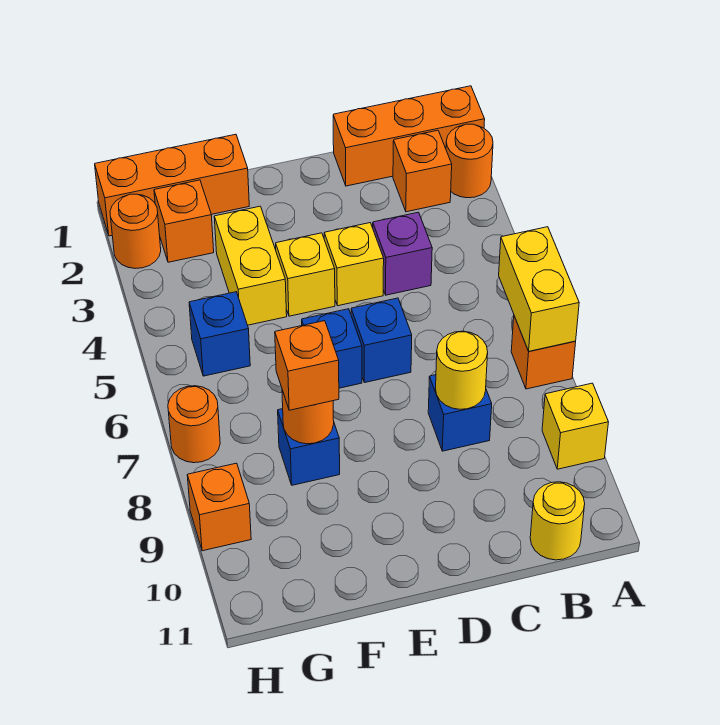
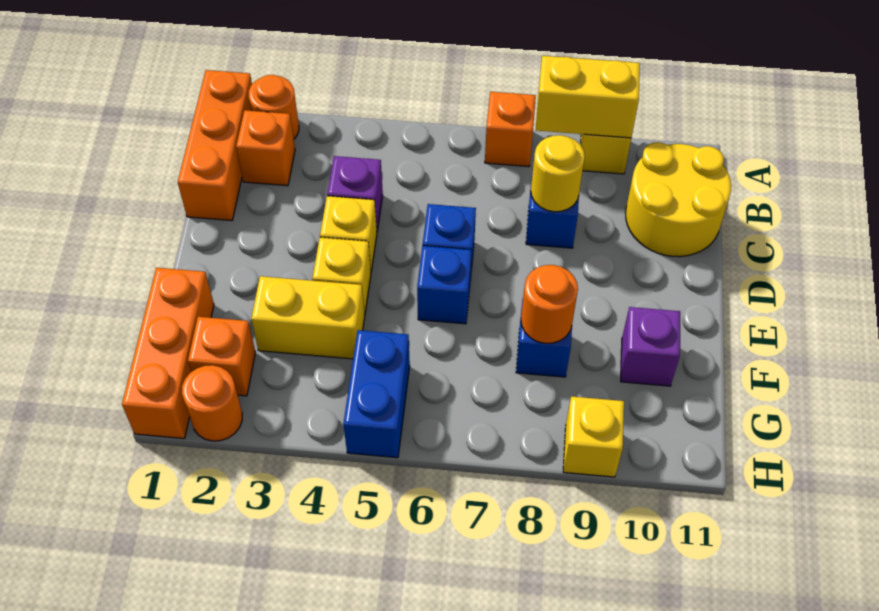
yellow brick A6:A7 level 2 -> yellow brick A8:A9 level 2
yellow round brick B11 level 1 -> yellow round brick B10:C11 level 1
orange brick F8 level 3 -> none
none -> purple brick F10 level 1
blue brick G5 level 1 -> blue brick G5:H5 level 1
orange round brick H7 level 1 -> none
orange brick H9 level 1 -> yellow brick H9 level 1

